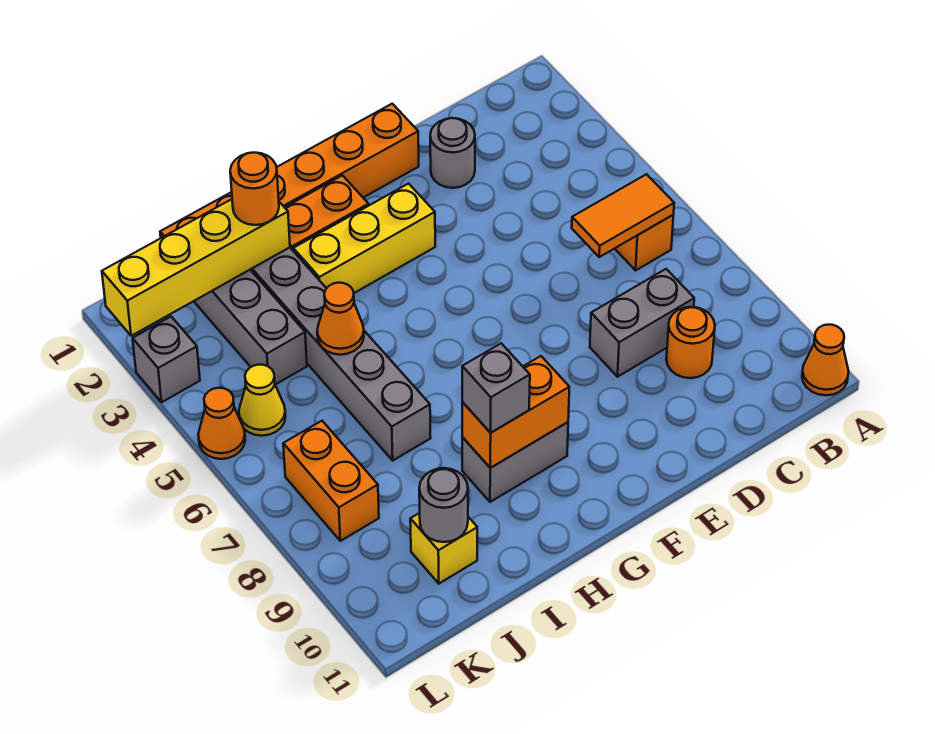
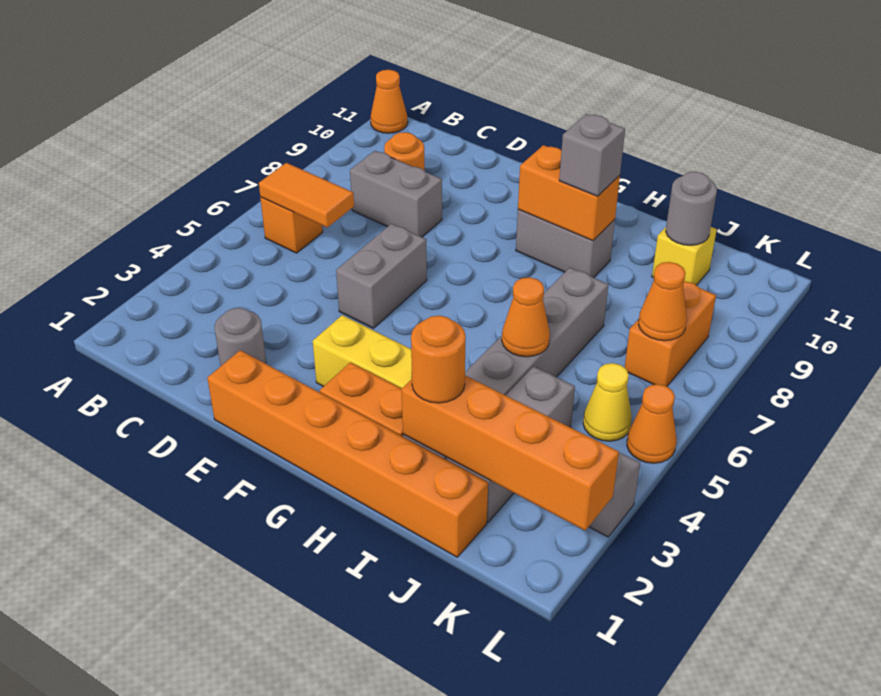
none -> grey brick E5:E6 level 1
yellow brick I2:L2 level 2 -> orange brick I2:L2 level 2
none -> orange cone K7 level 2

